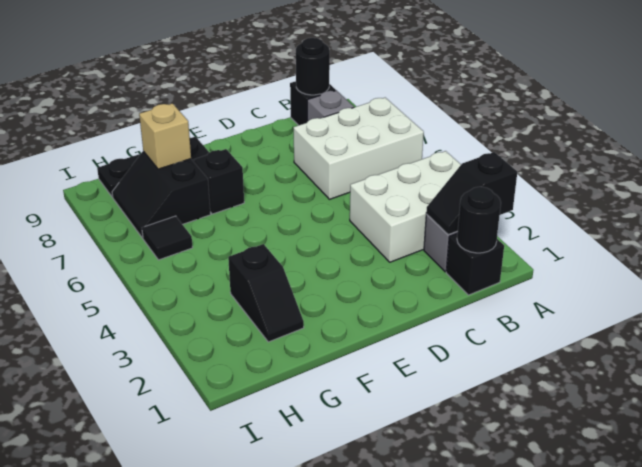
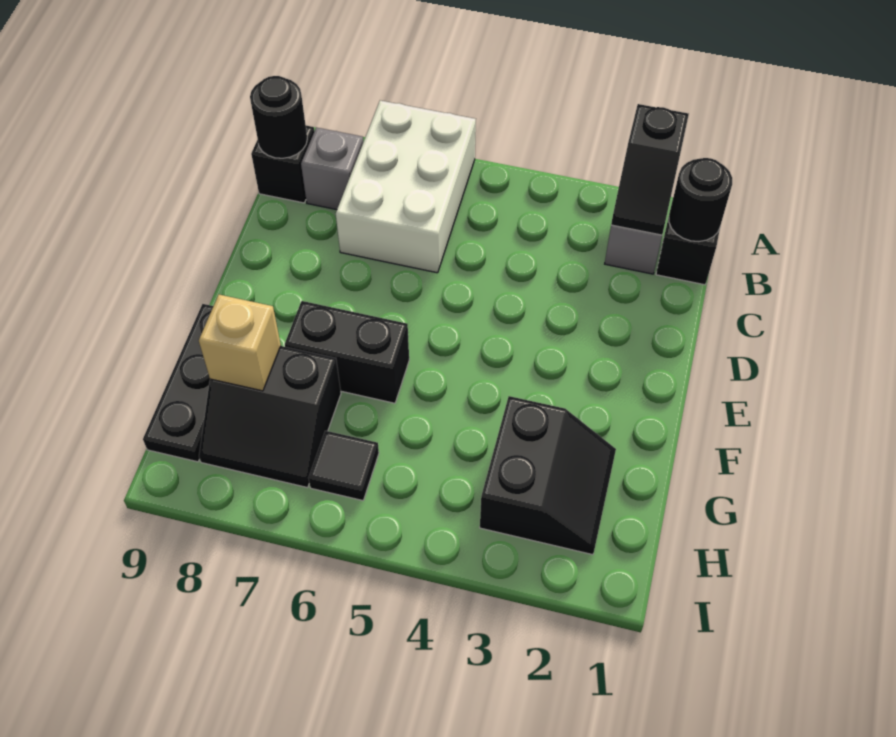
white brick A3:C4 level 1 -> none
black brick F7 level 1 -> black brick F6:F7 level 1
black slope G2:G3 level 1 top 3 -> black slope G2:H3 level 1 top 3

